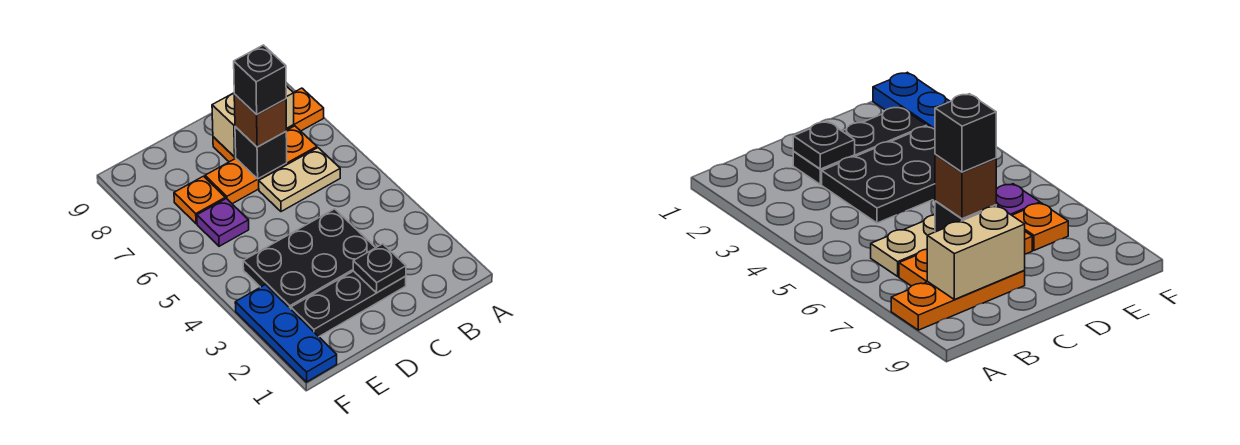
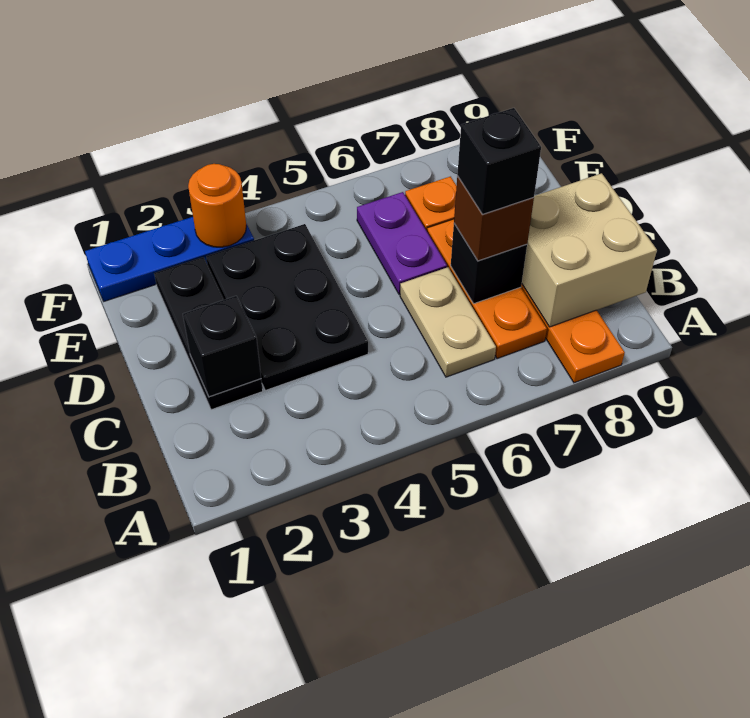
tan brick B8:C8 level 2 -> tan brick B8:C9 level 2
black plate C2 level 2 -> black brick C2 level 2
purple plate E6 level 1 -> purple plate D6:E6 level 1
none -> orange round brick F3 level 2

